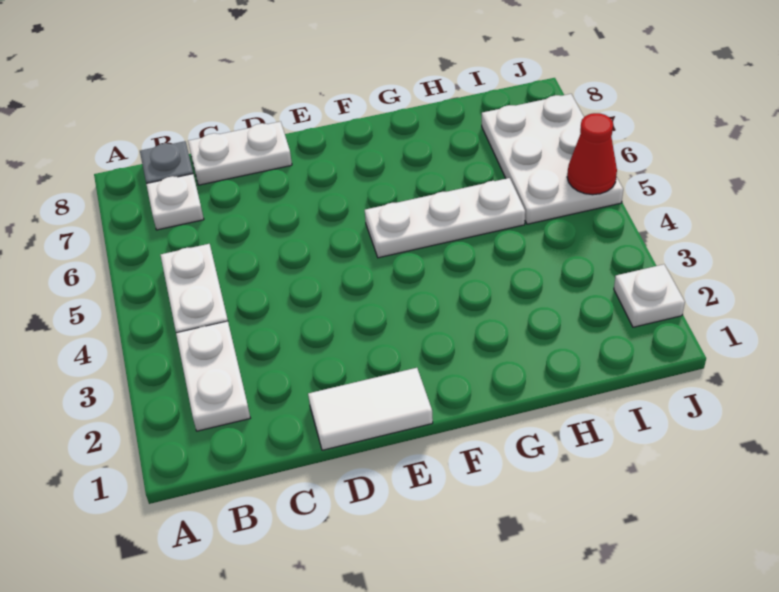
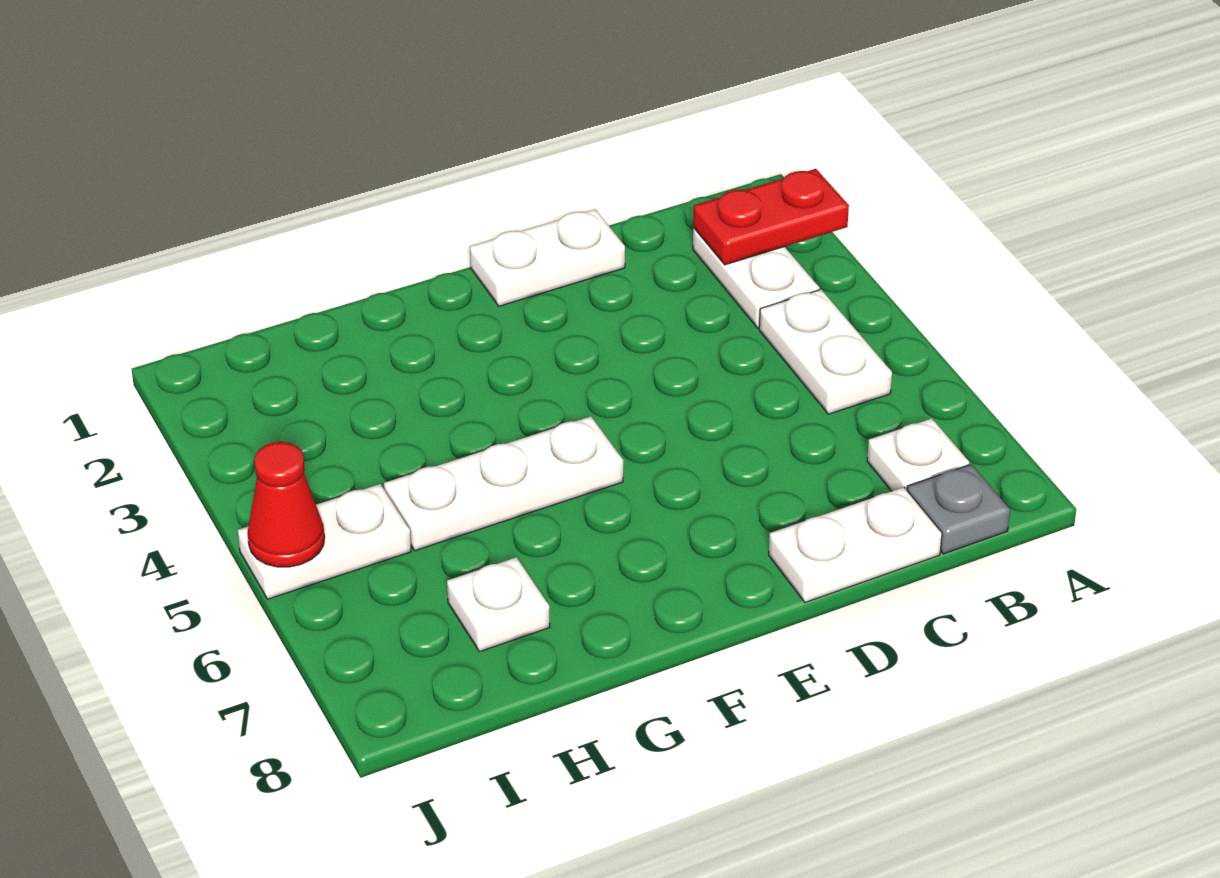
none -> red plate A2:B2 level 2
white tile D1:E1 level 1 -> white plate D1:E1 level 1
white plate I5:J7 level 1 -> white plate I5:J5 level 1
white plate J2 level 1 -> white plate H7 level 1

